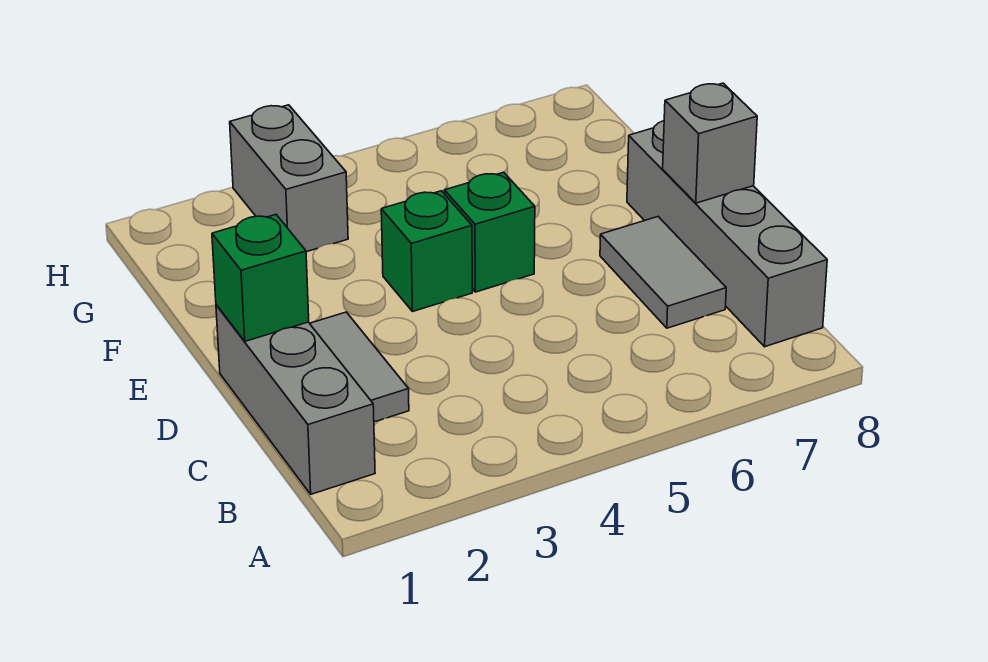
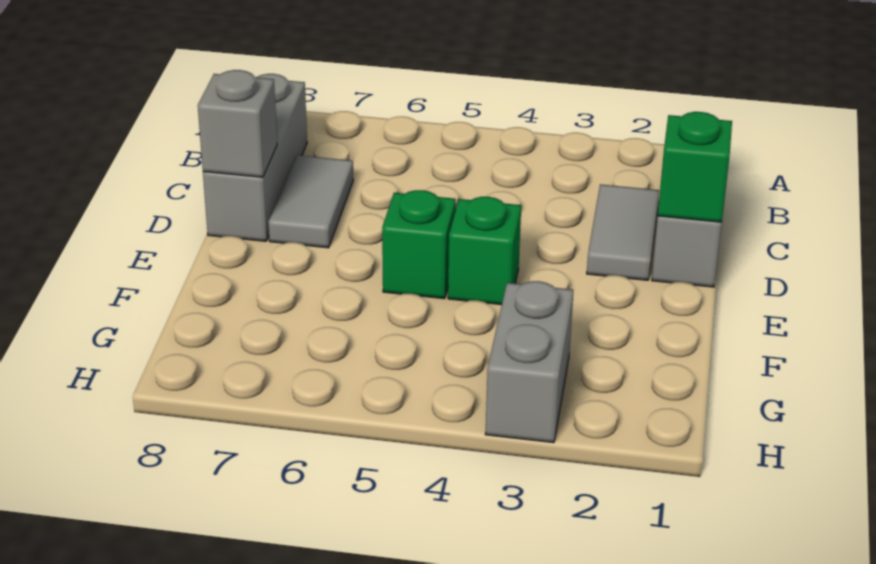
grey brick B8:E8 level 1 -> grey brick B8:D8 level 1

